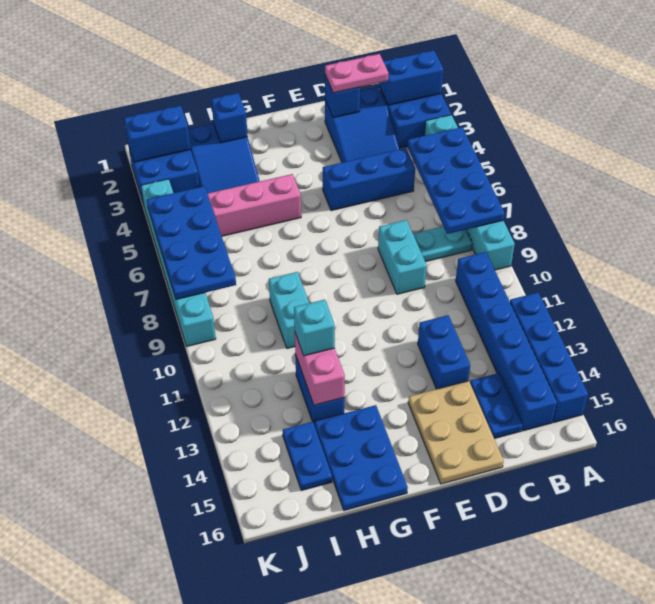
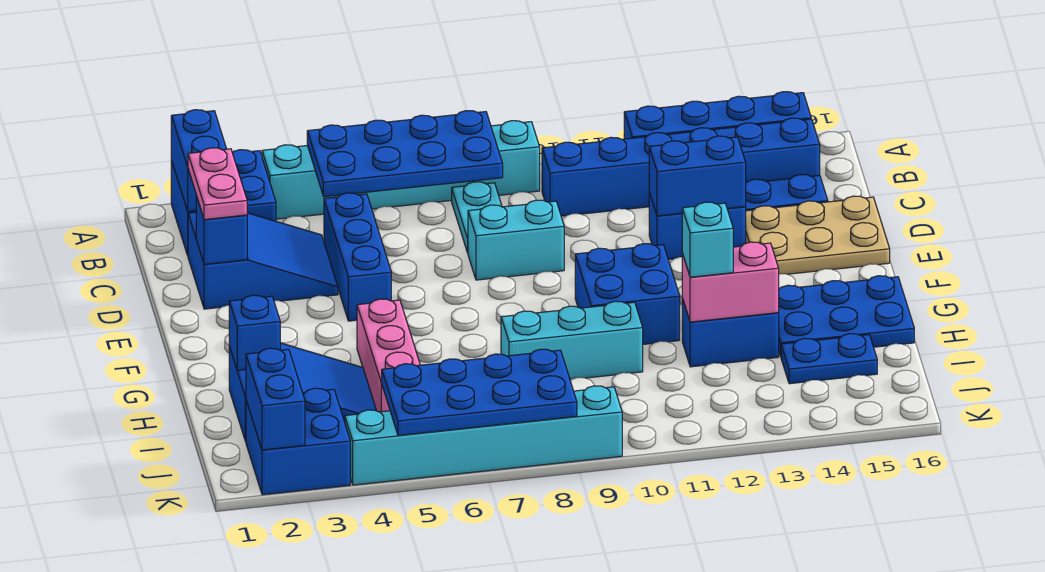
none -> blue brick D12:D13 level 2
none -> blue brick F10:G11 level 1
cyan brick H9:H10 level 1 -> cyan brick H8:H10 level 1

